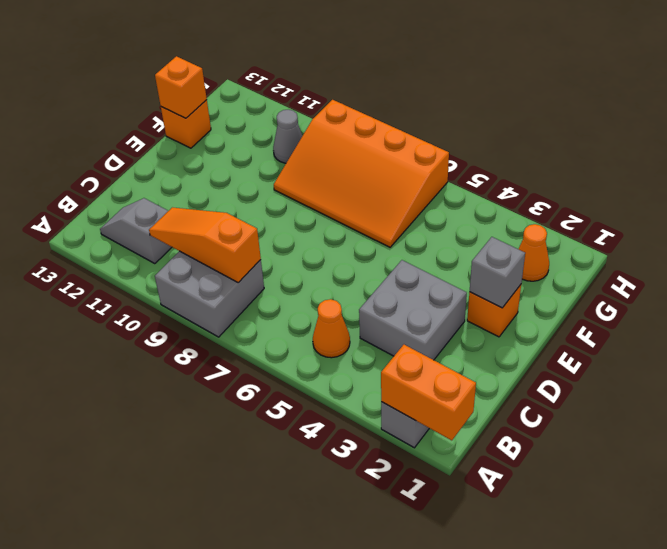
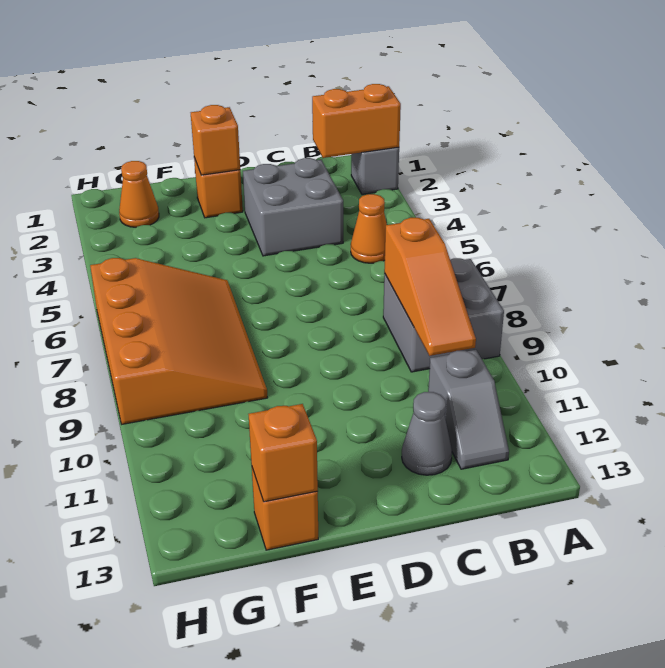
orange brick A1:A2 level 2 -> orange brick A2:B2 level 2
grey brick E2 level 2 -> orange brick E2 level 2
grey cone G10 level 1 -> grey cone C12 level 1

